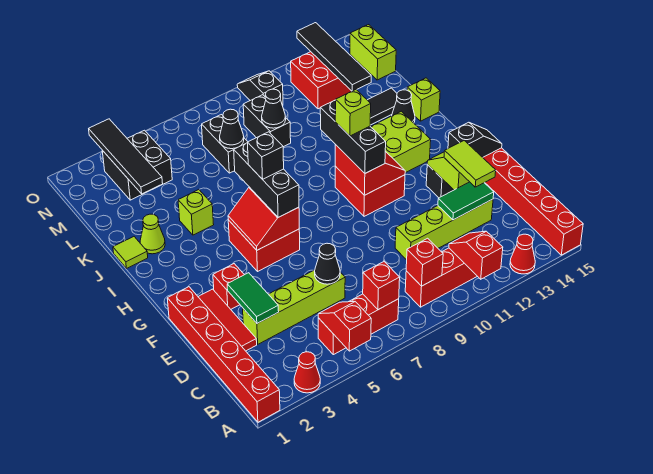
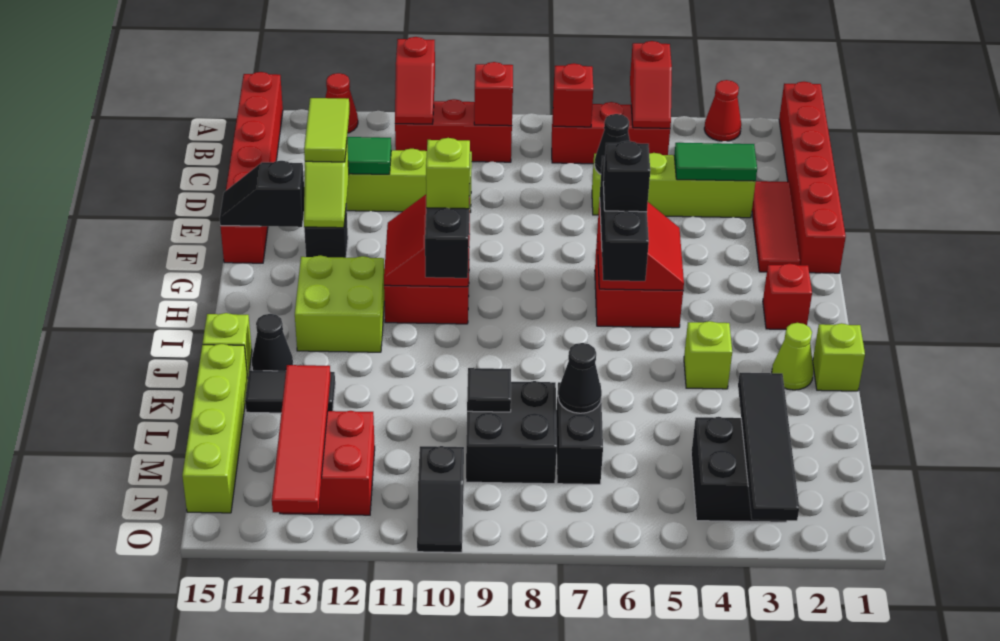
green tile D3:E3 level 2 -> green tile D3:D4 level 2
red brick F3 level 1 -> red brick H2 level 1
lime tile J1 level 1 -> lime brick J1 level 1
black brick L9:M9 level 1 -> black brick L8:M9 level 1
black cone L9 level 2 -> black tile L9 level 2
black tile L13:O13 level 2 -> red tile L13:O13 level 2
lime brick M15:N15 level 1 -> lime brick K15:N15 level 1

